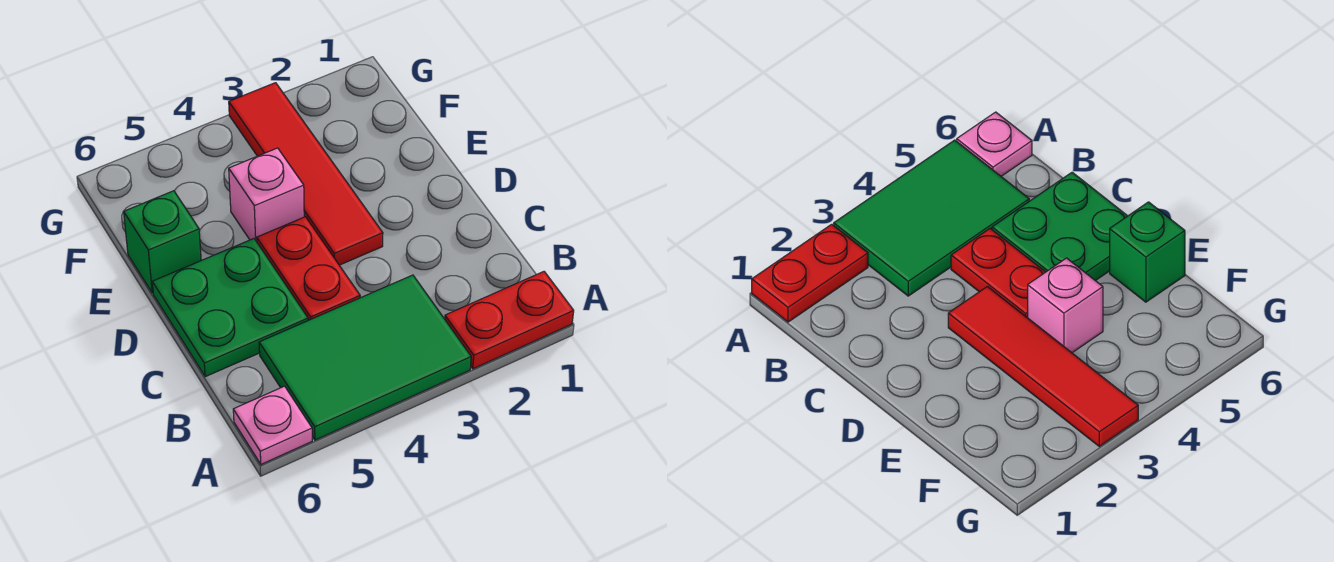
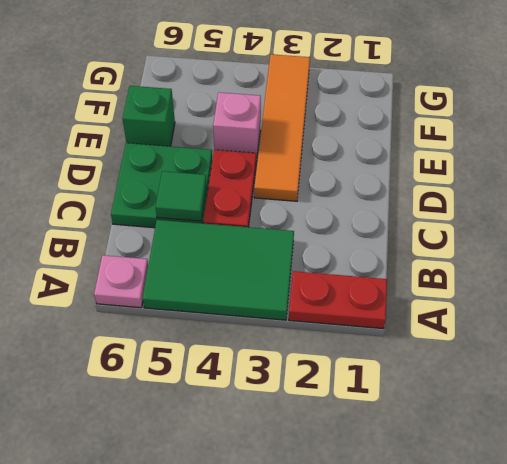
none -> green tile C5 level 2
red tile D3:G3 level 1 -> orange tile D3:G3 level 1

